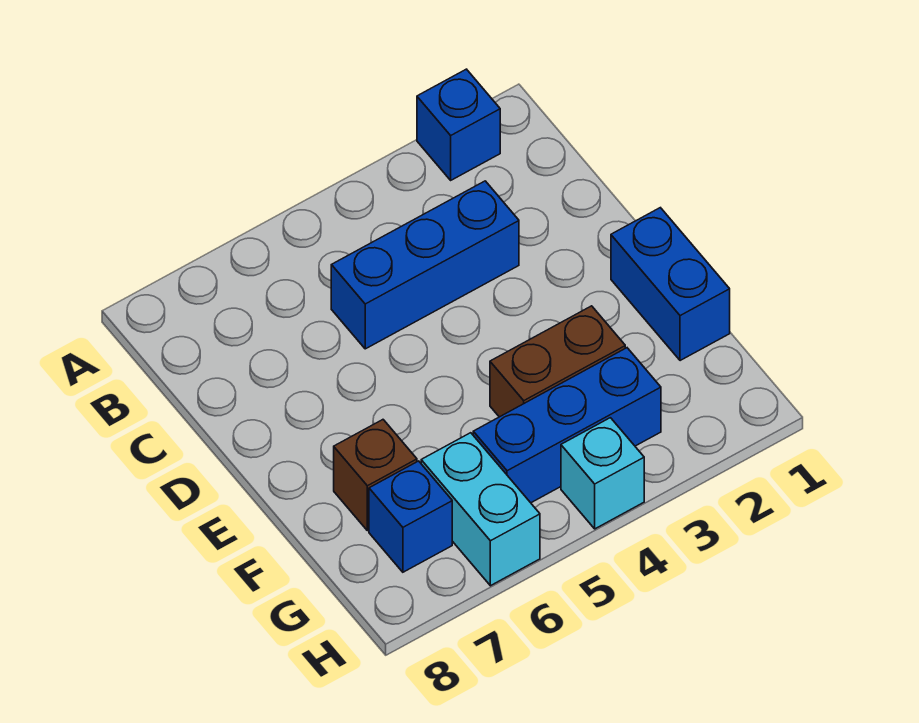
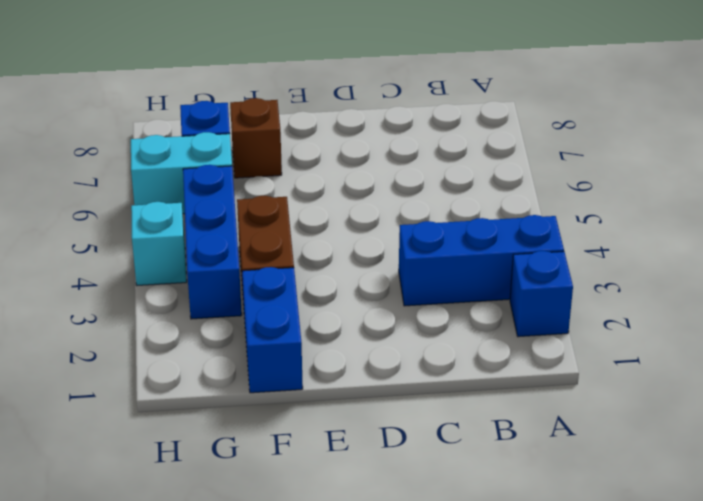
blue brick C3:C5 level 1 -> blue brick A3:C3 level 1
blue brick E1:F1 level 1 -> blue brick F1:F2 level 1

